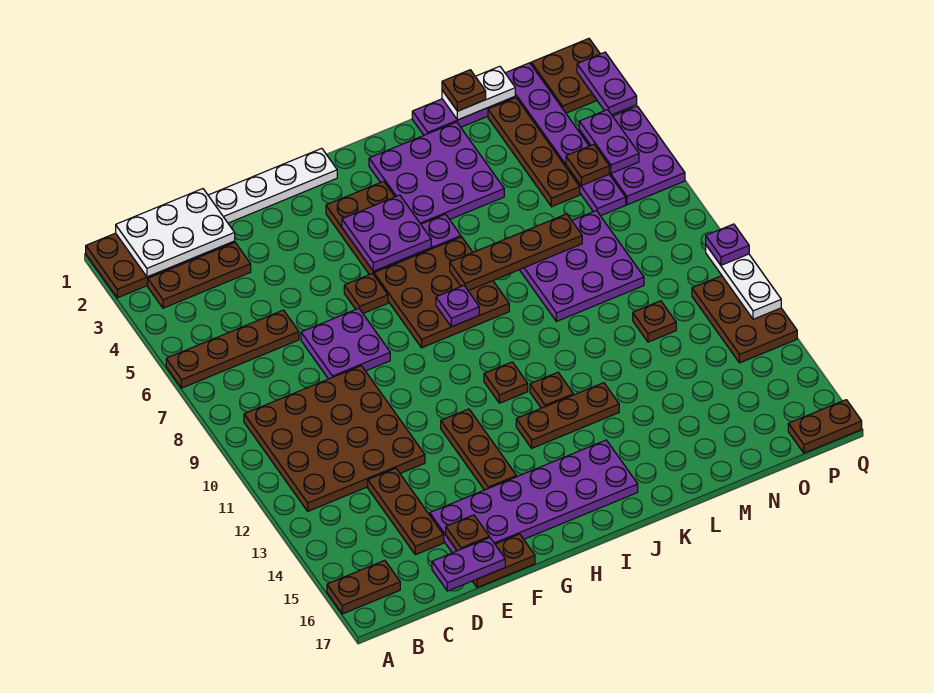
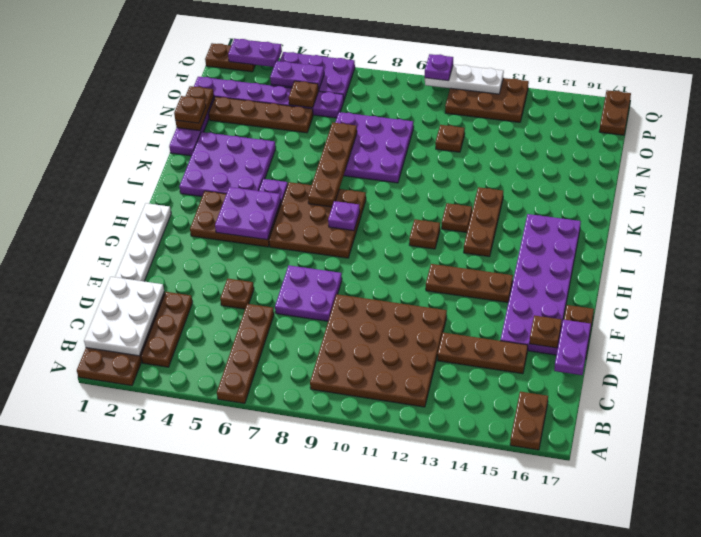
brown plate G6 level 1 -> brown plate E5 level 1
white plate M1:N1 level 2 -> brown plate M1:N1 level 2
brown plate P1:Q2 level 1 -> brown plate Q1:Q2 level 1

